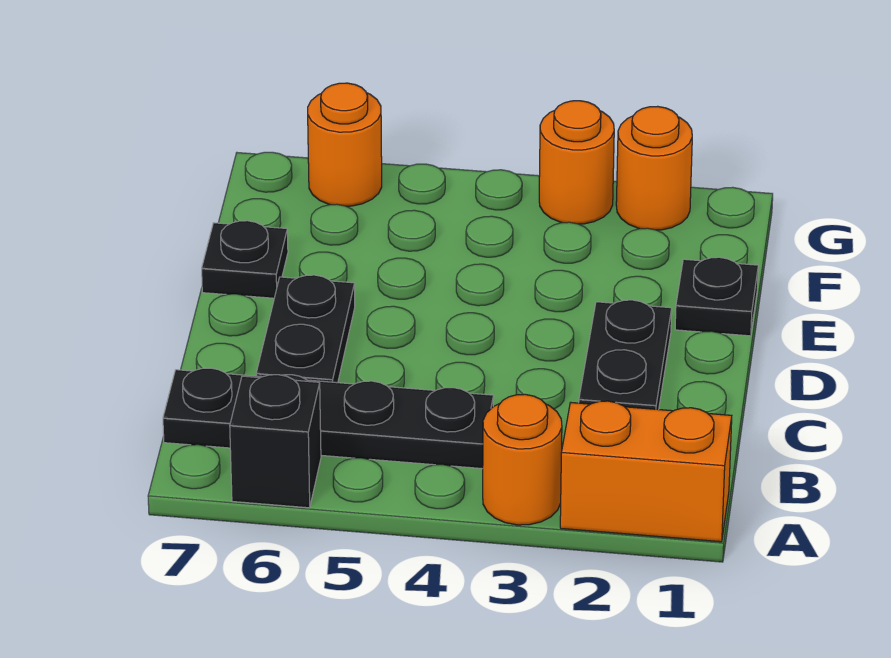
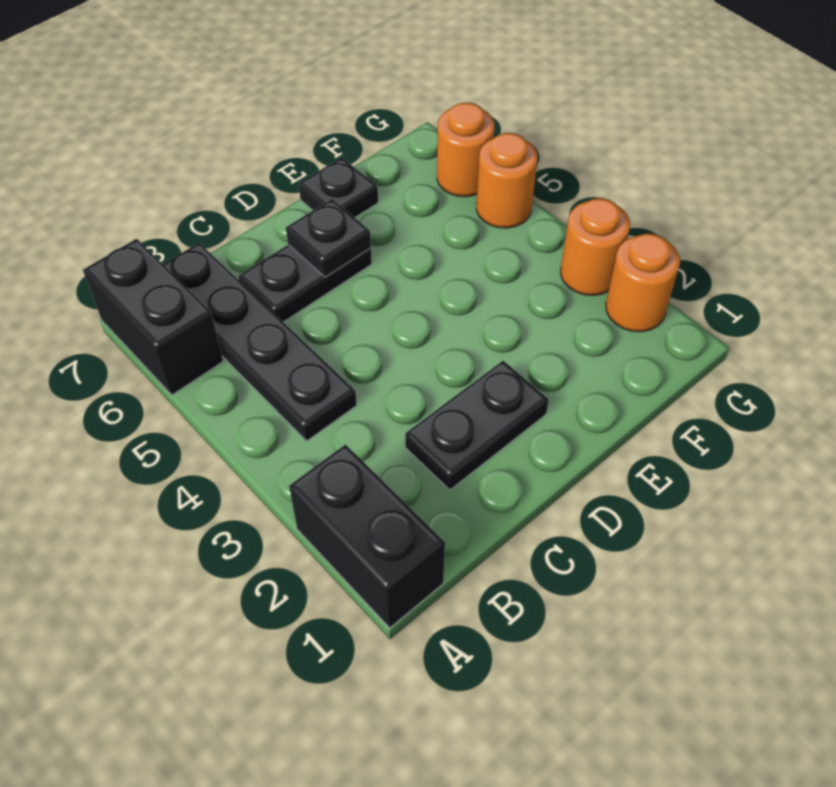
orange brick A1:A2 level 1 -> black brick A1:A2 level 1
orange round brick A3 level 1 -> orange round brick G5 level 1
black brick A6 level 1 -> black brick A6:A7 level 1
black plate E1 level 1 -> black plate D6 level 2

